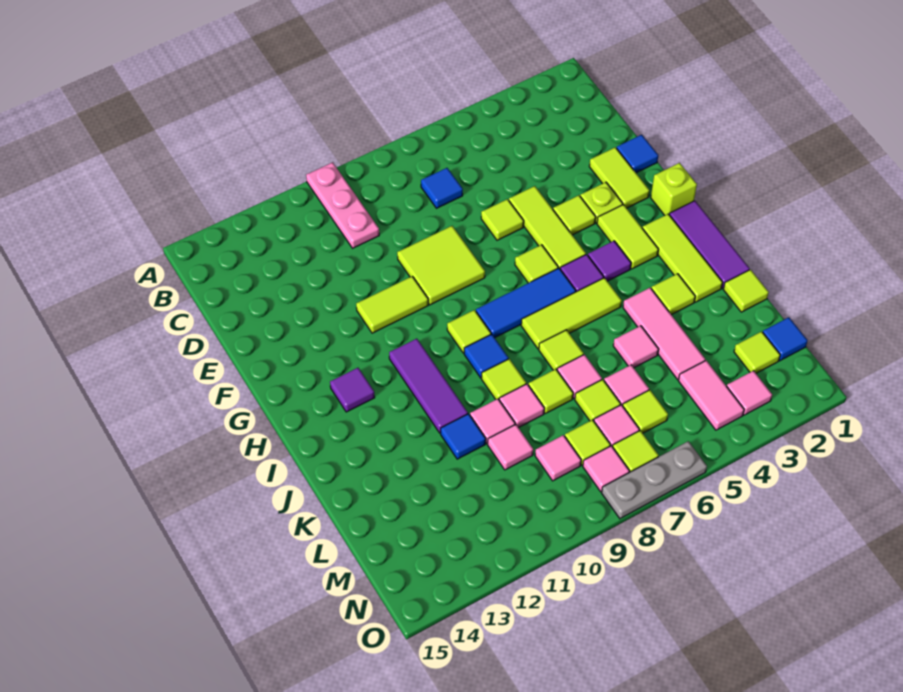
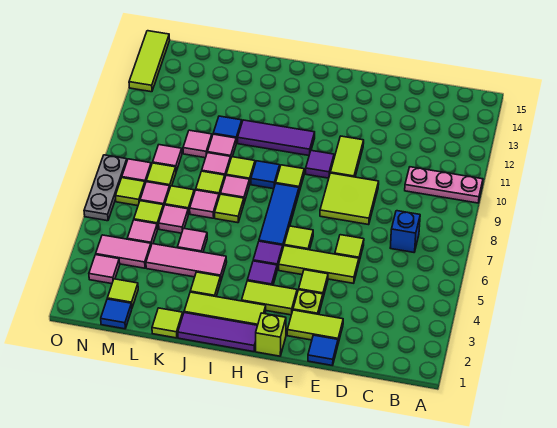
blue tile C7 level 1 -> blue brick C7 level 1
purple tile H13 level 1 -> purple tile G10 level 1
lime tile I5:I7 level 1 -> lime tile O13:O15 level 1
none -> pink tile J8 level 1
none -> pink tile M5 level 1

